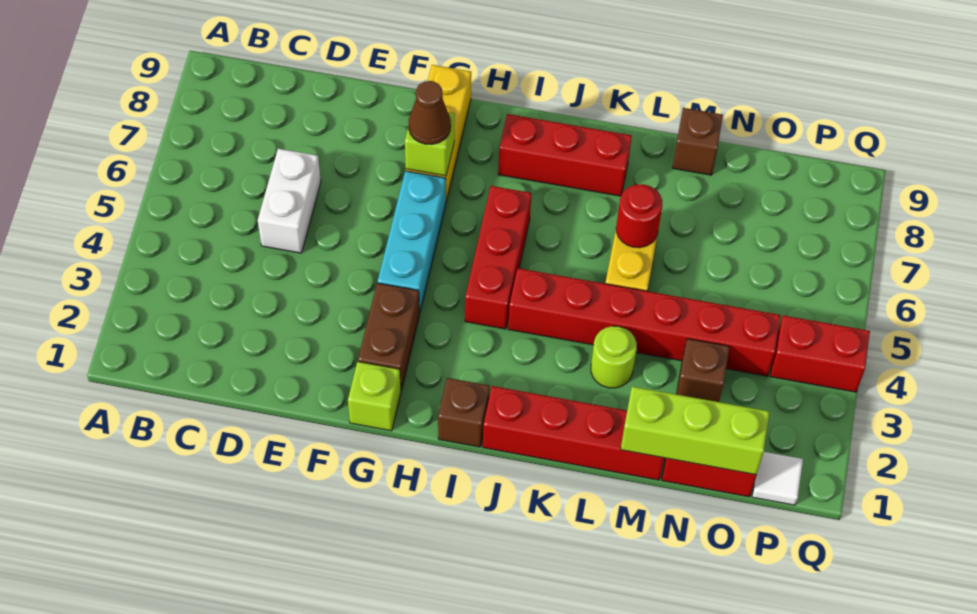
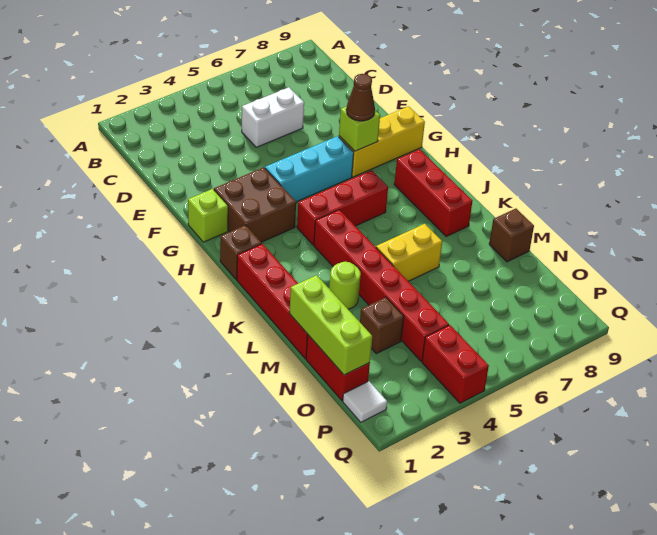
brown brick G2:G3 level 1 -> brown brick G2:H3 level 1
red round brick L6 level 2 -> none

